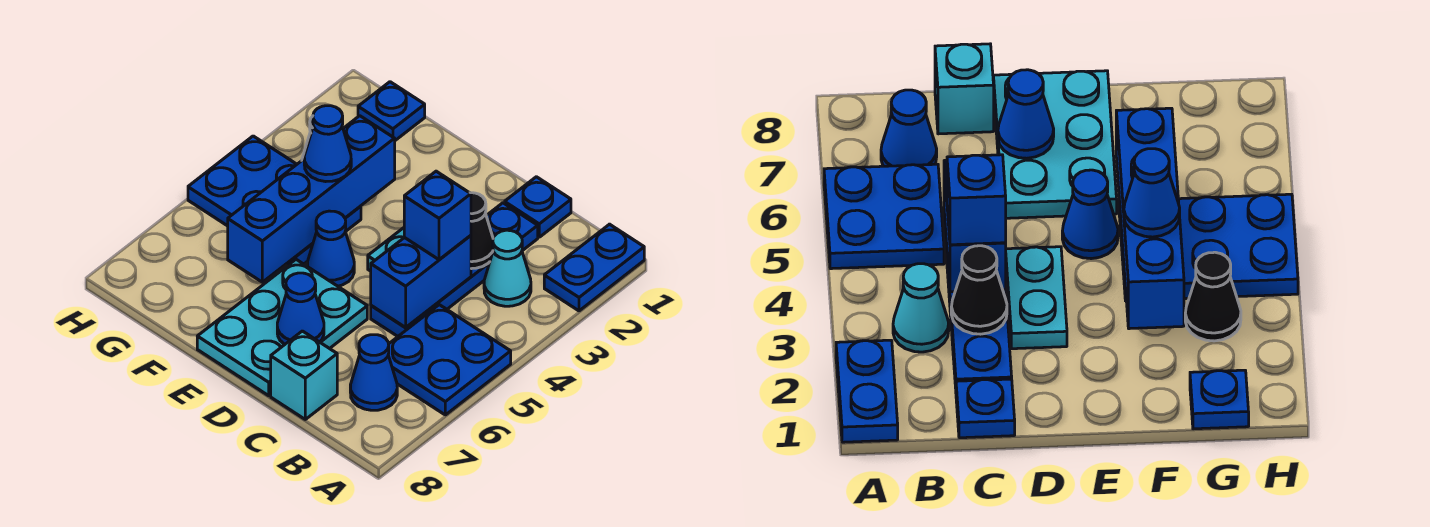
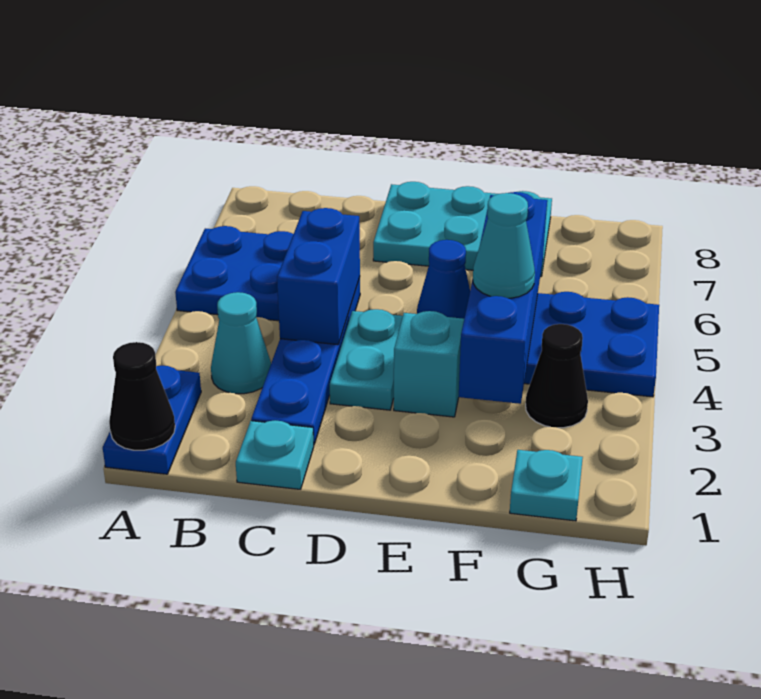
blue cone B7 level 1 -> none
blue plate C1 level 1 -> cyan plate C1 level 1
black cone C3 level 2 -> black cone A1 level 2
blue brick C4 level 3 -> none
cyan brick C8 level 1 -> cyan brick E3 level 1
cyan plate D6:E8 level 1 -> cyan plate D7:F8 level 1
blue cone D7 level 2 -> none
blue cone F4 level 3 -> cyan cone F4 level 3
blue plate G1 level 1 -> cyan plate G1 level 1

